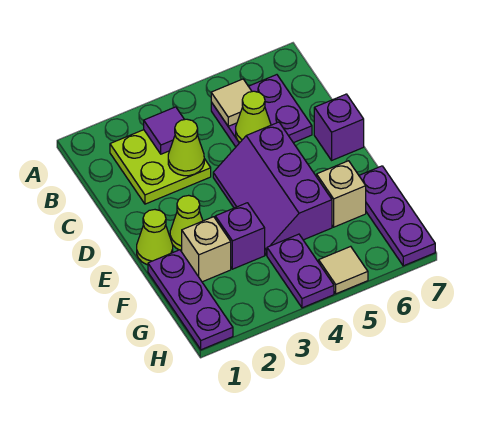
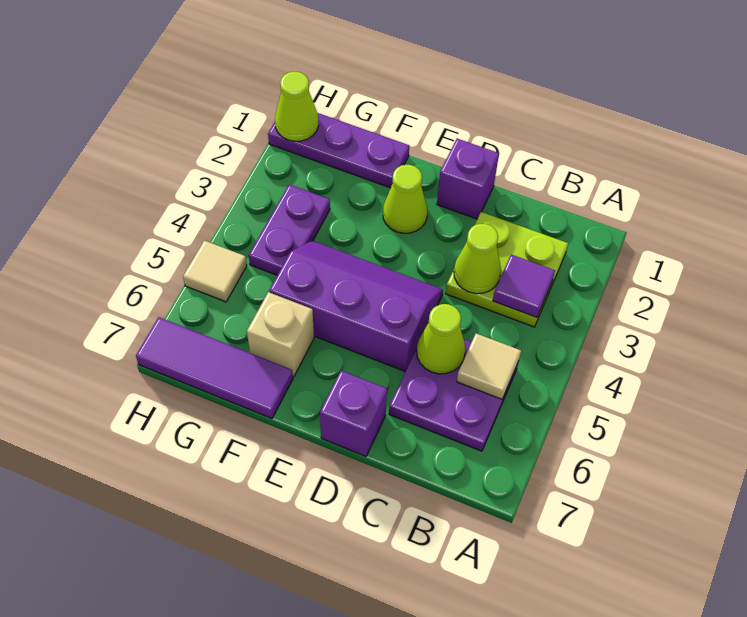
lime cone E1 level 1 -> lime cone H1 level 2
tan brick F2 level 1 -> none
purple brick F3 level 1 -> purple brick D1 level 1
purple plate F7:H7 level 1 -> purple tile F7:H7 level 1
purple plate G4:H4 level 1 -> purple plate G3:G4 level 1

